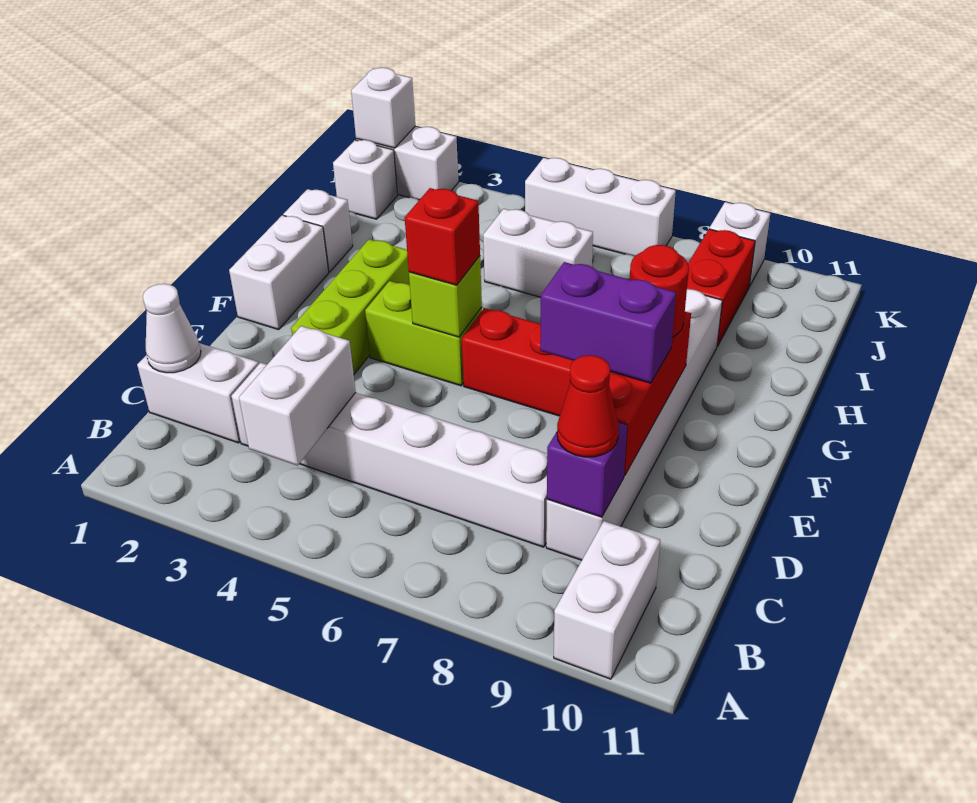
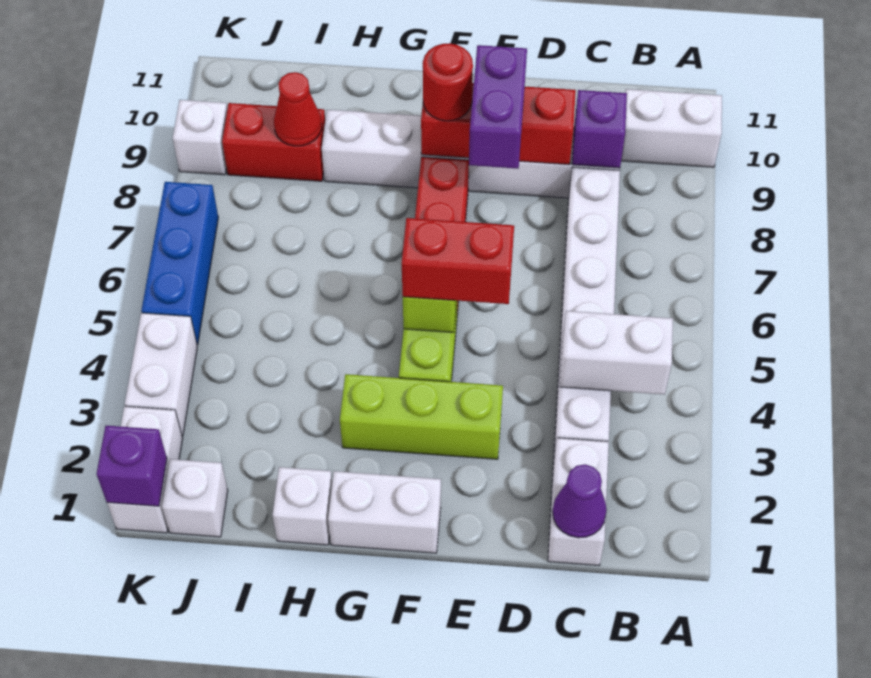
white cone C1 level 2 -> purple cone C1 level 2
red cone C9 level 3 -> red cone I9 level 2
red brick F5 level 3 -> red brick E5:F5 level 3
white brick I5:I6 level 1 -> white brick K3:K4 level 1
white brick K1 level 2 -> purple brick K1 level 2
white brick K5:K7 level 1 -> blue brick K5:K7 level 1

